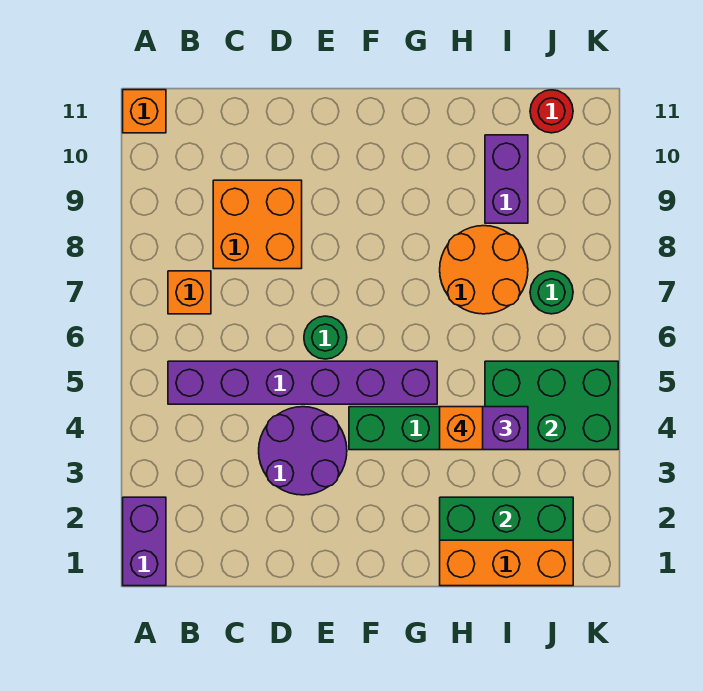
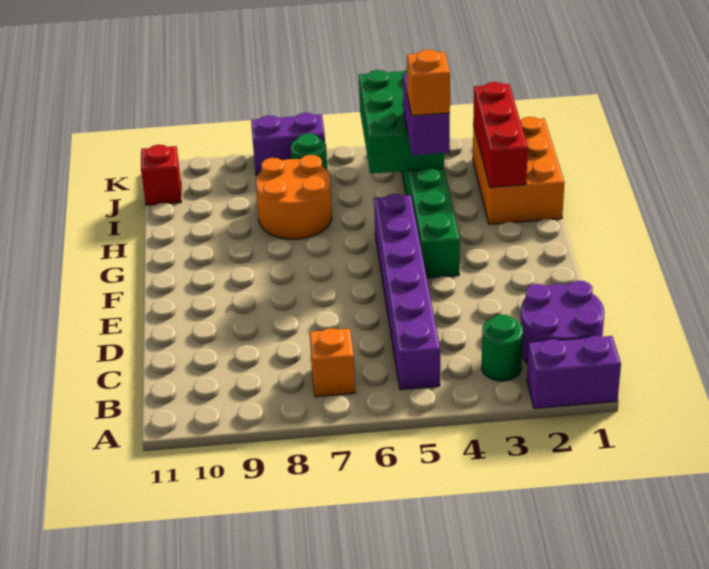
orange brick A11 level 1 -> none
orange brick C8:D9 level 1 -> none
purple round brick D3:E4 level 1 -> purple round brick B1:C2 level 1
green round brick E6 level 1 -> green round brick B3 level 1
green brick H2:J2 level 2 -> red brick H2:J2 level 2
purple brick I9:I10 level 1 -> purple brick K7:K8 level 1
red round brick J11 level 1 -> red brick J11 level 1

